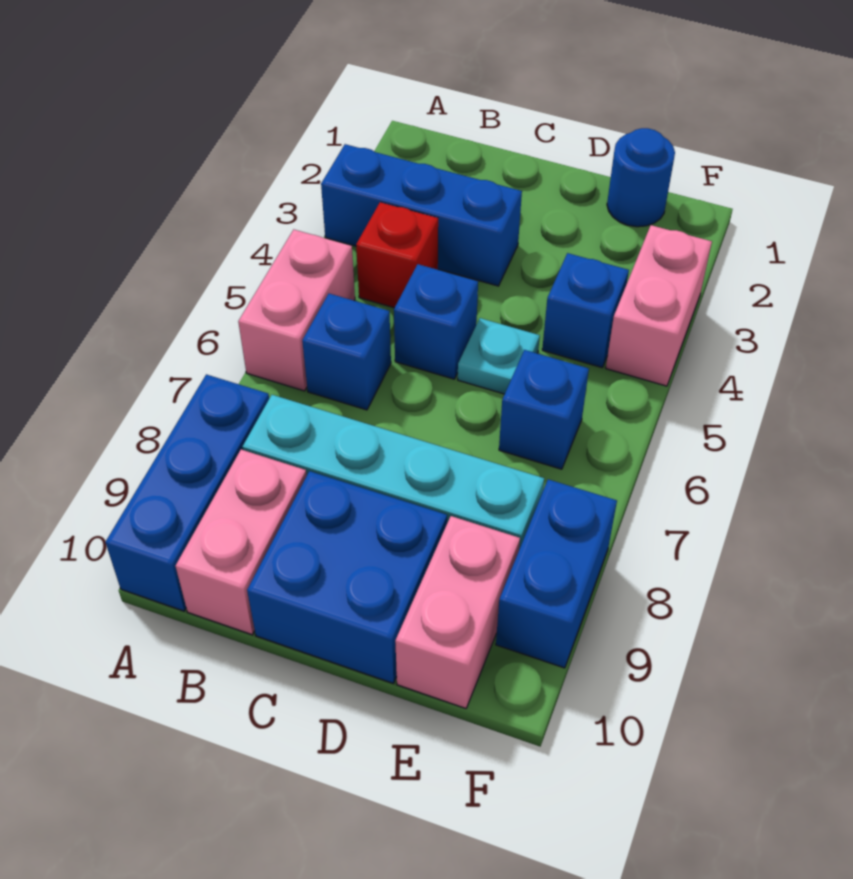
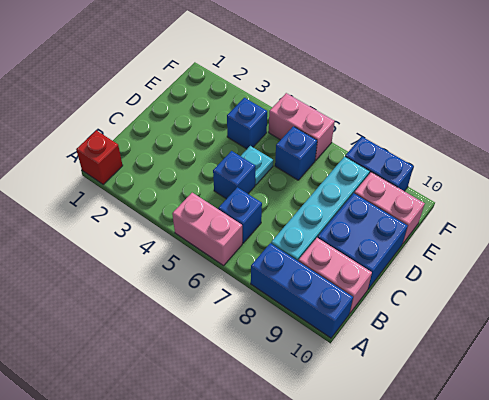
blue brick A3:C3 level 1 -> none
red brick B4 level 1 -> red brick A1 level 1
blue round brick E1 level 1 -> none
pink brick F3:F4 level 1 -> pink brick F5:F6 level 1

